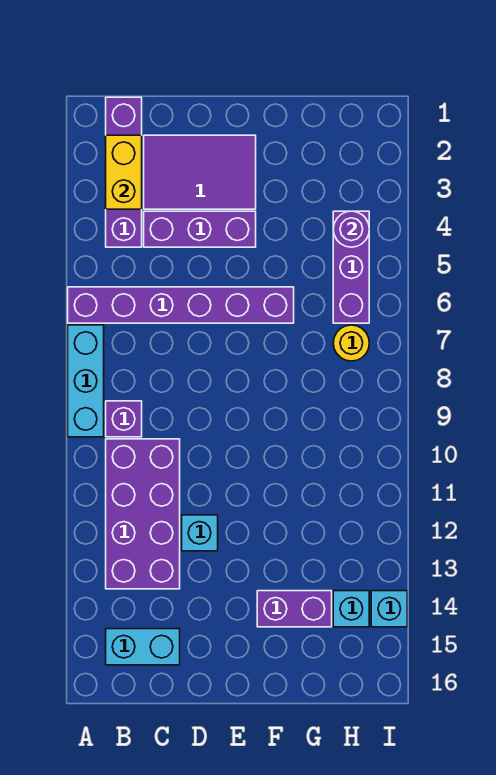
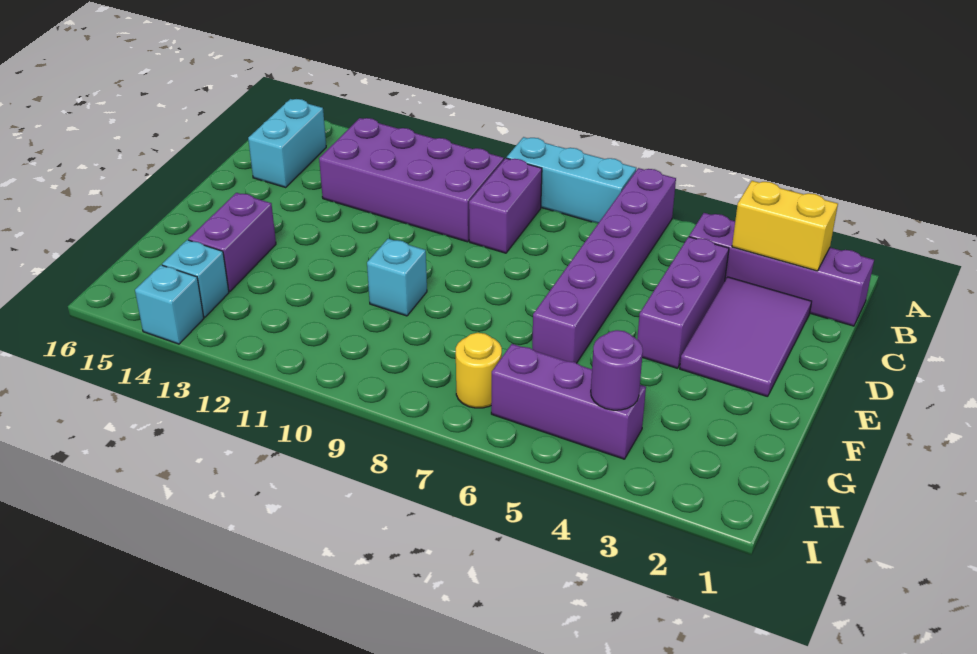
purple brick B9 level 1 -> purple brick B9:C9 level 1
cyan brick D12 level 1 -> cyan brick F10 level 1

